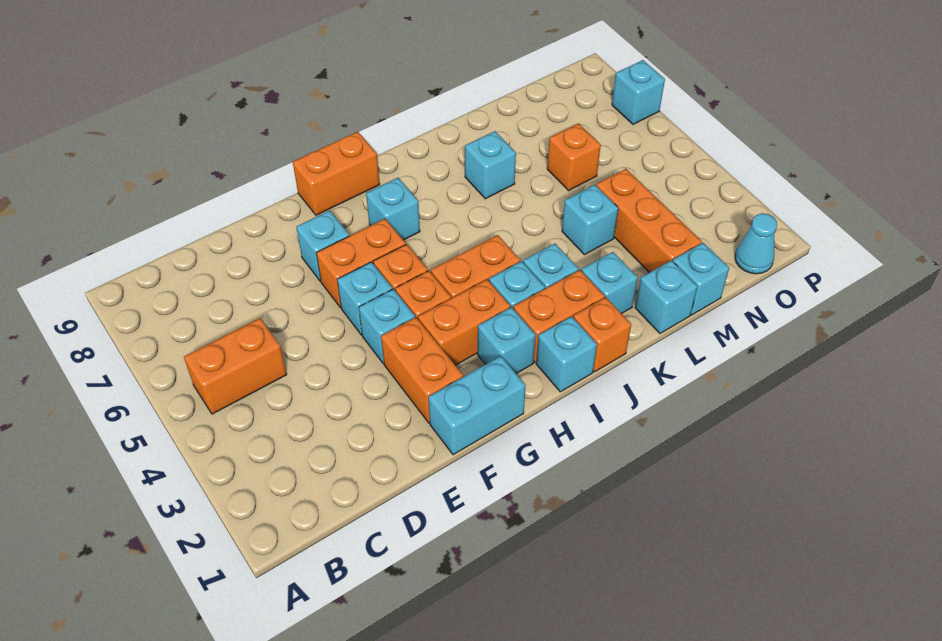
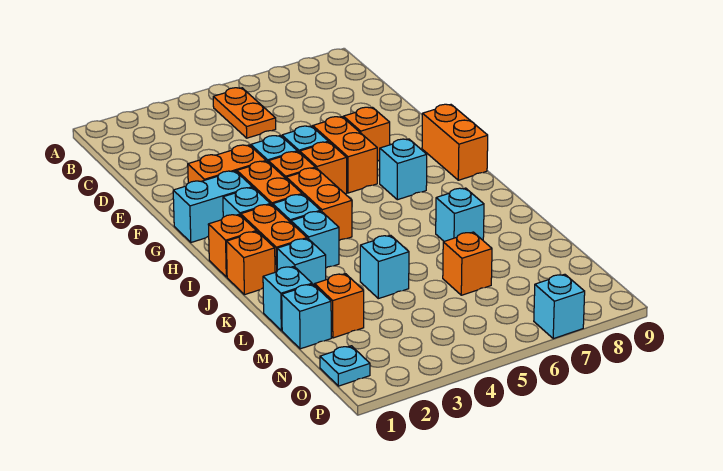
orange brick B5:C5 level 1 -> orange plate B5:C5 level 1
cyan brick F1:G1 level 1 -> cyan brick G1:G2 level 1
cyan brick F7 level 1 -> orange brick F7 level 1
cyan brick I1 level 1 -> orange brick I1 level 1
orange brick M2:M4 level 1 -> orange brick M2 level 1
cyan cone O1 level 1 -> cyan plate O1 level 1

